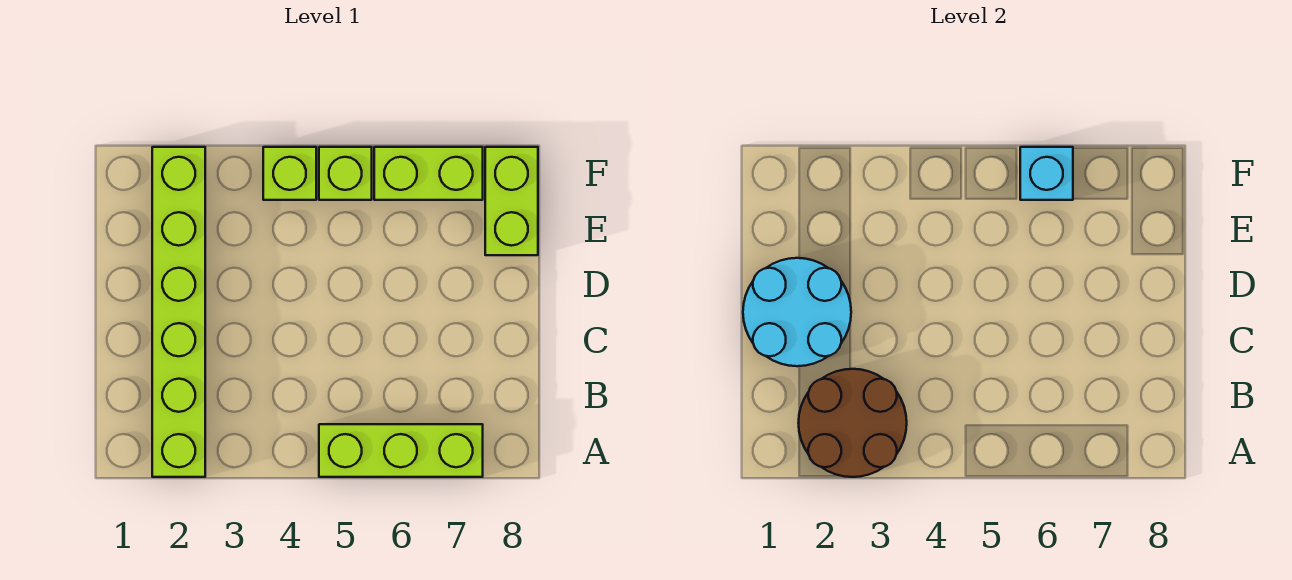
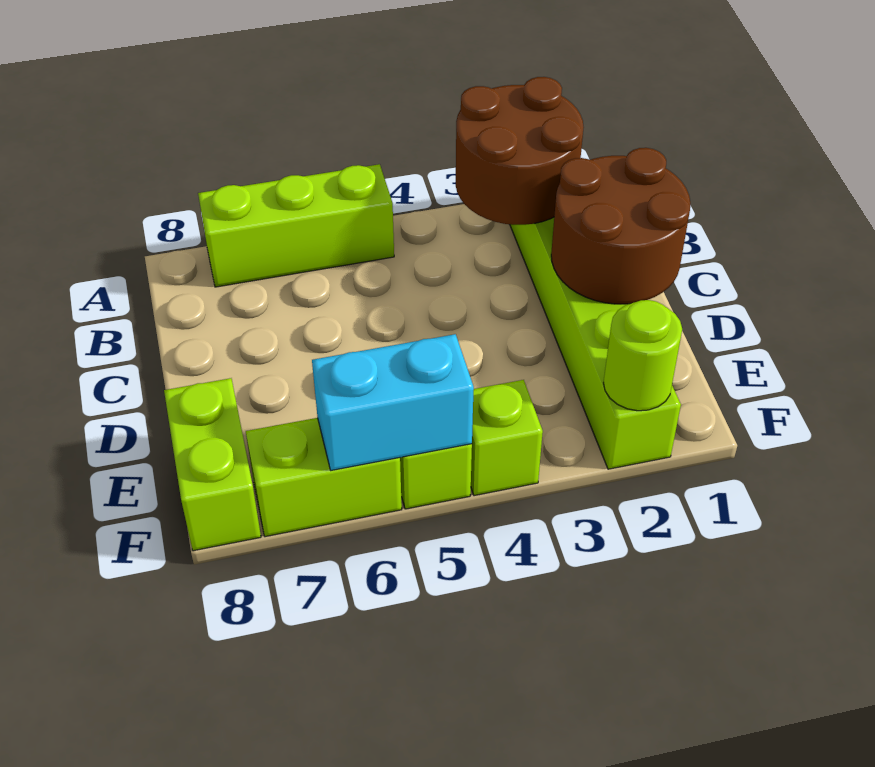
cyan round brick C1:D2 level 2 -> brown round brick C1:D2 level 2
none -> lime round brick F2 level 2
cyan brick F6 level 2 -> cyan brick F5:F6 level 2

